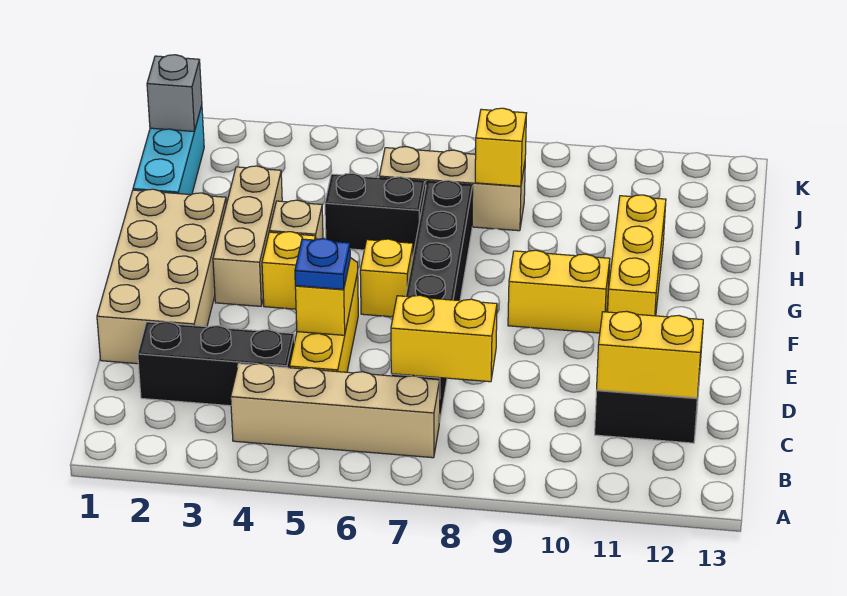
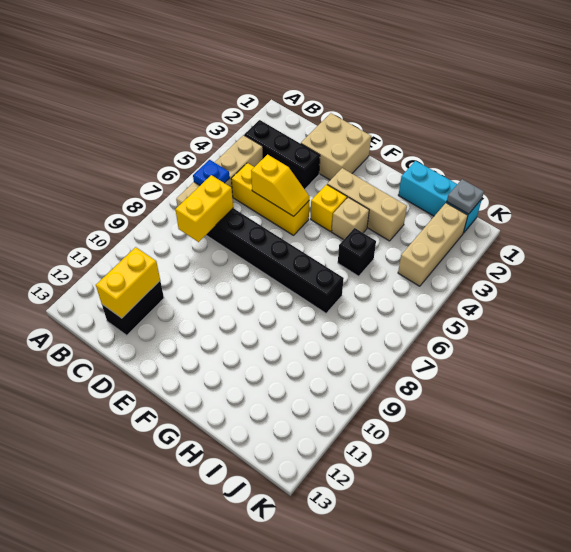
black brick C2:C4 level 1 -> black brick B3:D3 level 1
tan brick D1:G2 level 1 -> tan brick D1:E2 level 1
blue plate D5 level 3 -> blue plate B6 level 2
yellow brick F6 level 1 -> none
yellow brick F9:F10 level 1 -> none
yellow brick F11:H11 level 1 -> none
black brick H5:H6 level 1 -> black brick H5 level 1
tan brick I6:I8 level 1 -> tan brick J2:J4 level 1
yellow brick I8 level 2 -> none
grey brick J1 level 2 -> grey plate J1 level 2

